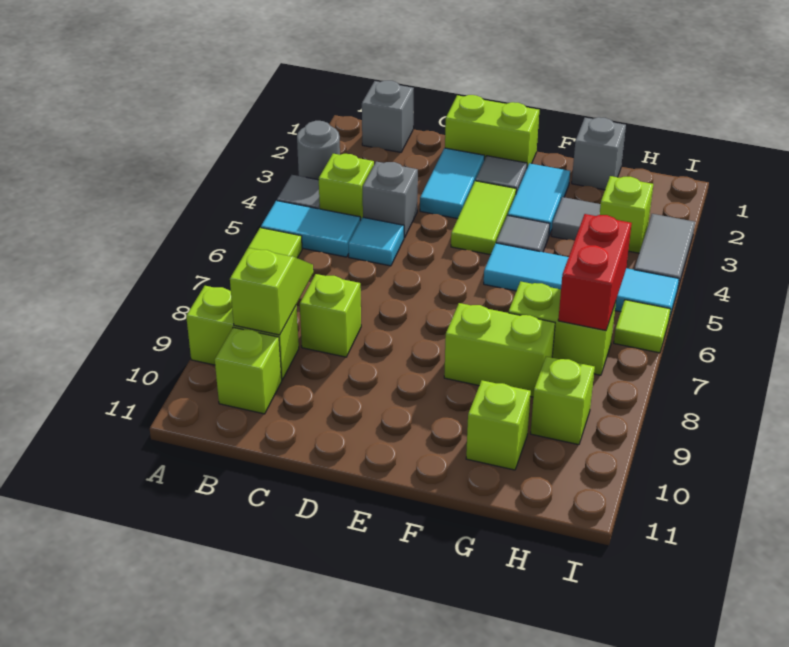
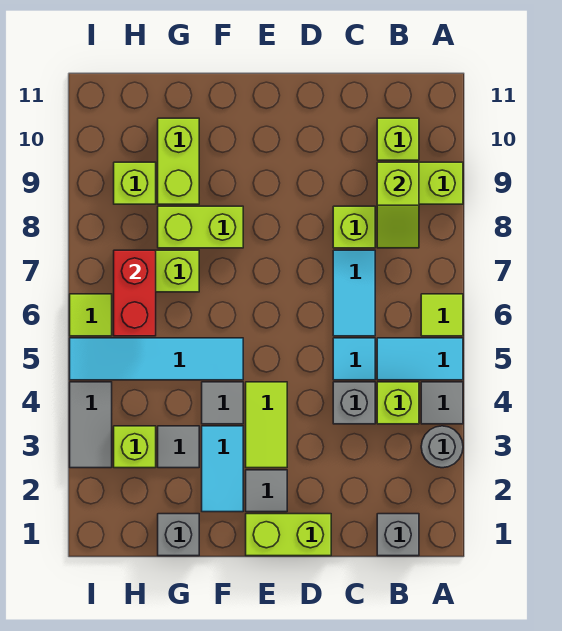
cyan tile D2:D3 level 1 -> cyan tile C6:C7 level 1
lime brick G10 level 1 -> lime brick G9:G10 level 1

